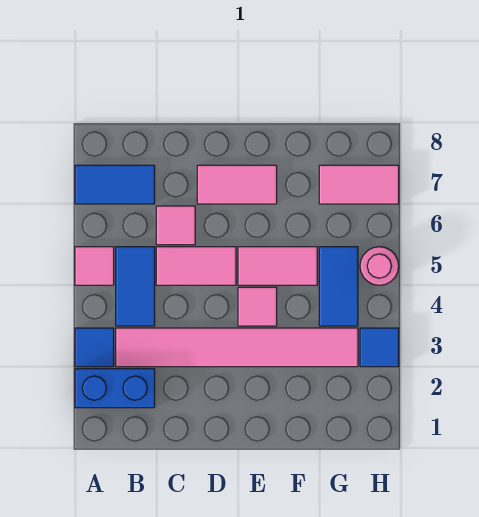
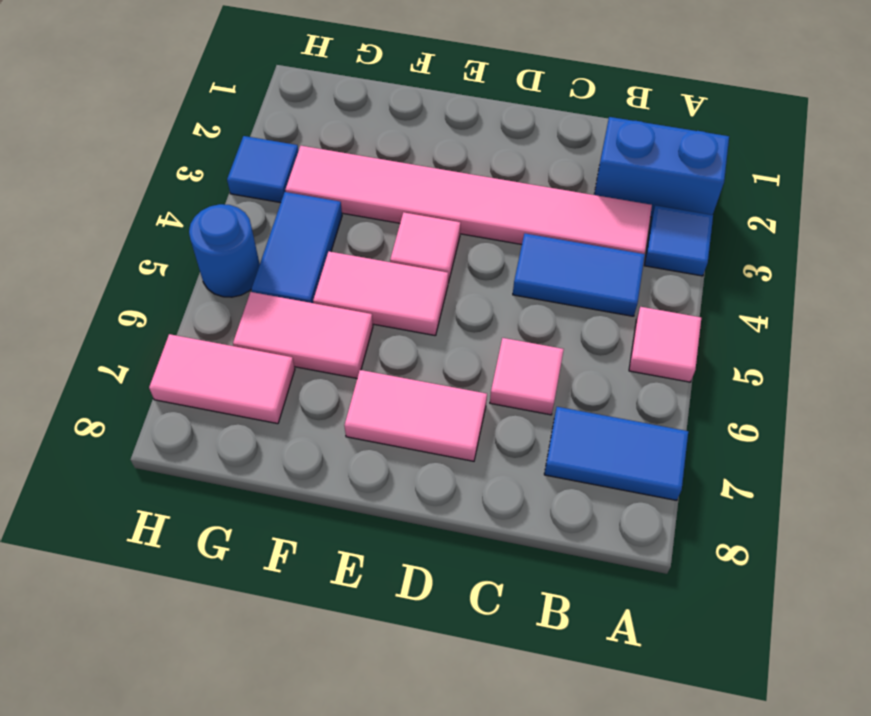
blue tile B4:B5 level 1 -> blue tile B4:C4 level 1
pink tile C5:D5 level 1 -> pink tile F6:G6 level 1
pink round brick H5 level 1 -> blue round brick H5 level 1

